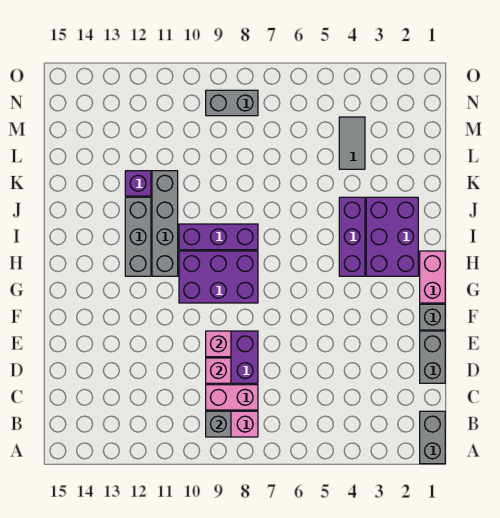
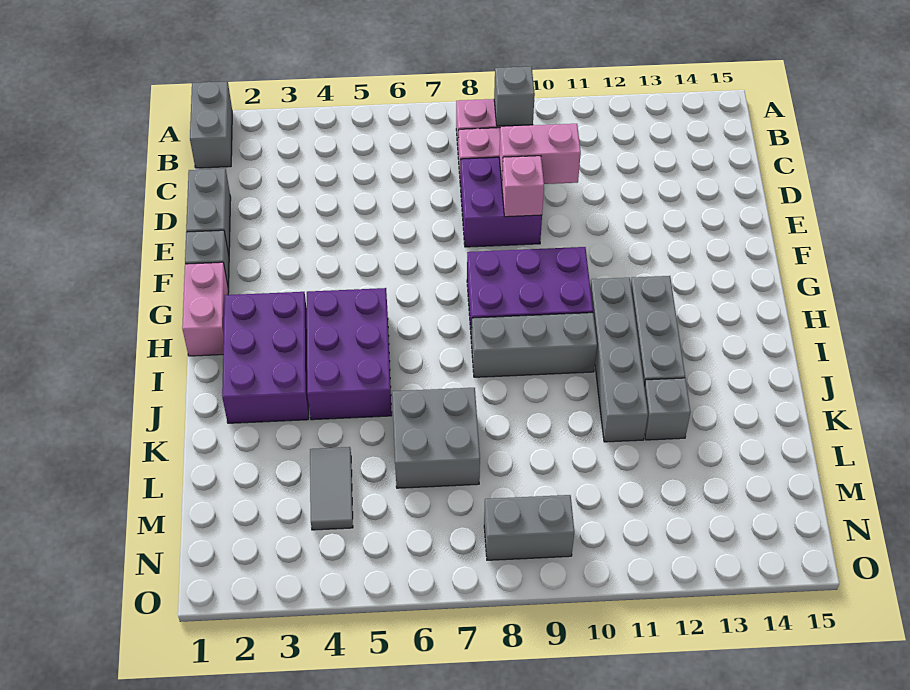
pink brick D9 level 2 -> pink brick D9:D10 level 2
purple brick H4:J4 level 1 -> purple brick H4:J5 level 1
purple brick I8:I10 level 1 -> grey brick I8:I10 level 1
none -> grey brick K6:L7 level 1
purple brick K12 level 1 -> grey brick K12 level 1

